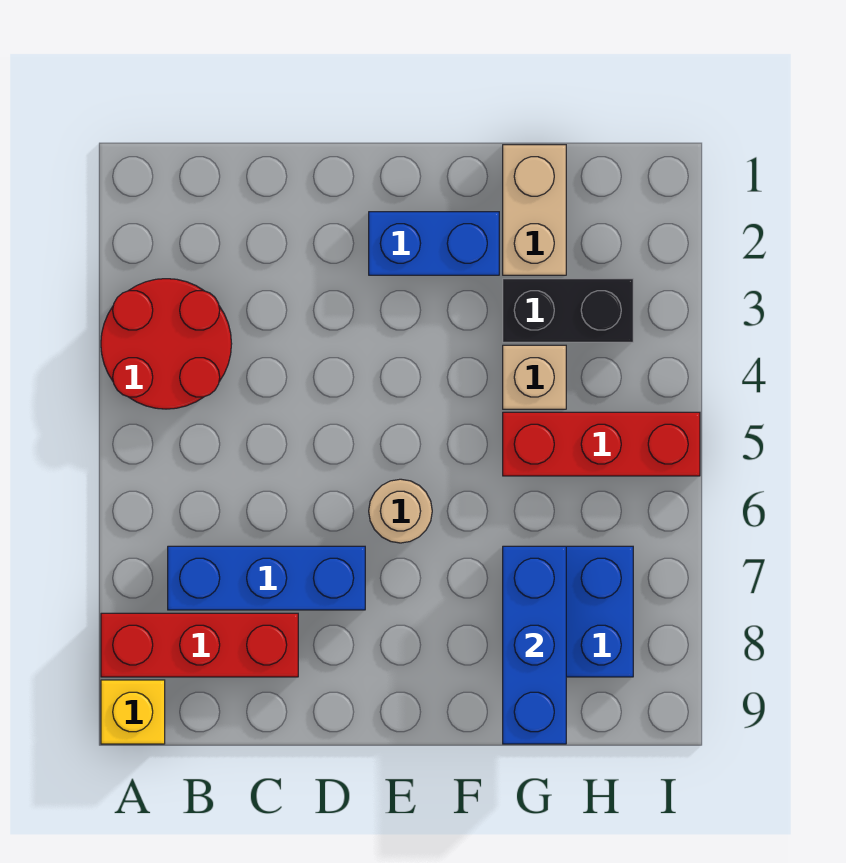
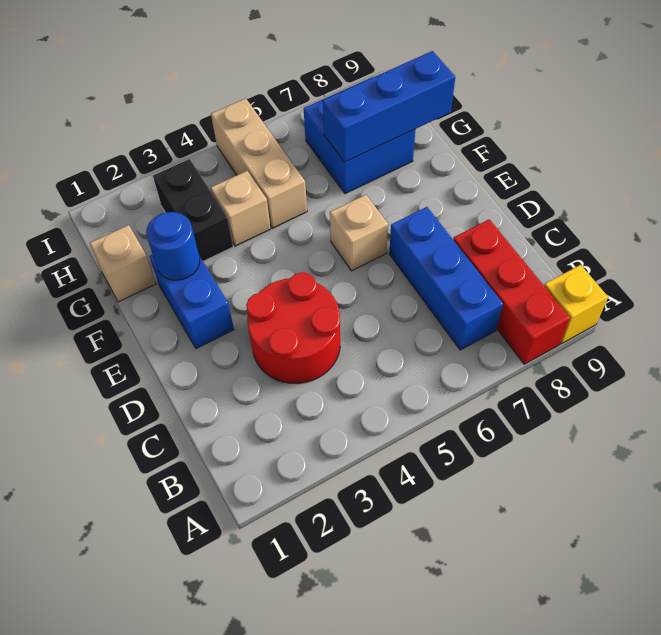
red round brick A3:B4 level 1 -> red round brick C3:D4 level 1
tan round brick E6 level 1 -> tan brick E6 level 1
none -> blue round brick F2 level 2
tan brick G1:G2 level 1 -> tan brick G1 level 1
red brick G5:I5 level 1 -> tan brick G5:I5 level 1

